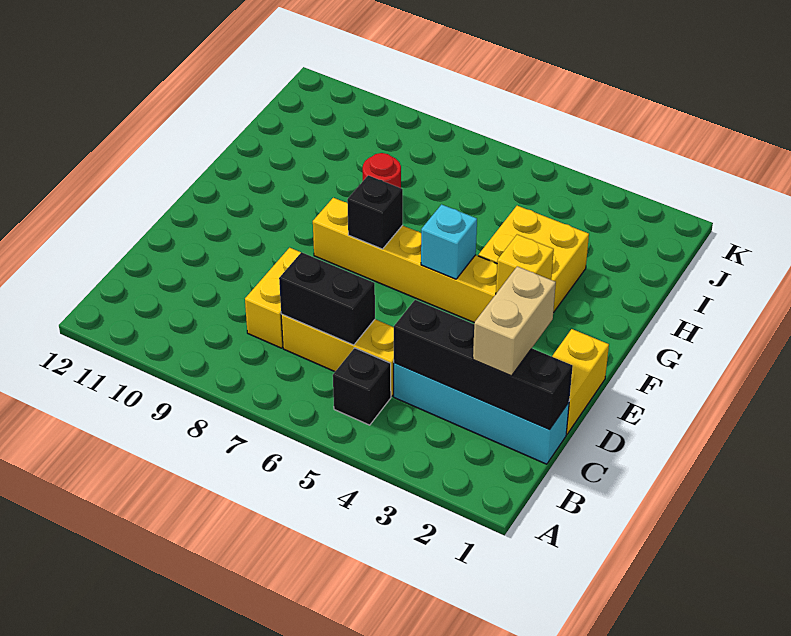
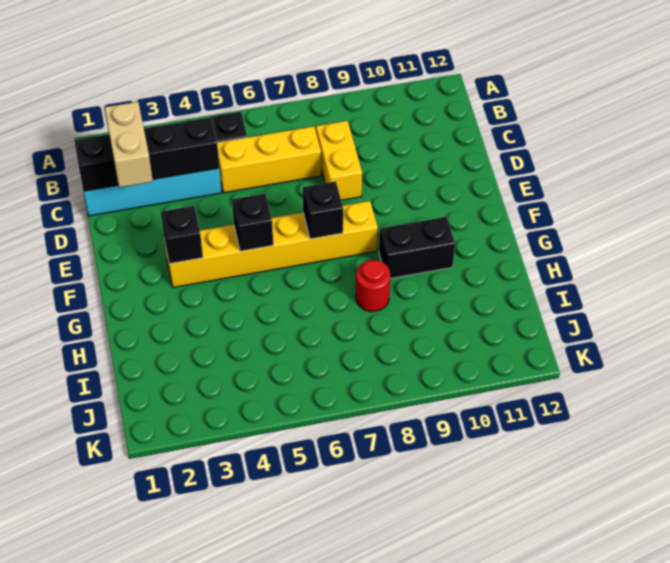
black brick C6:C7 level 2 -> black brick G9:G10 level 1
yellow brick D1:E1 level 1 -> none
yellow brick F3 level 2 -> black brick F3 level 2
cyan brick F5 level 2 -> black brick F5 level 2
yellow brick G3:H4 level 1 -> none

